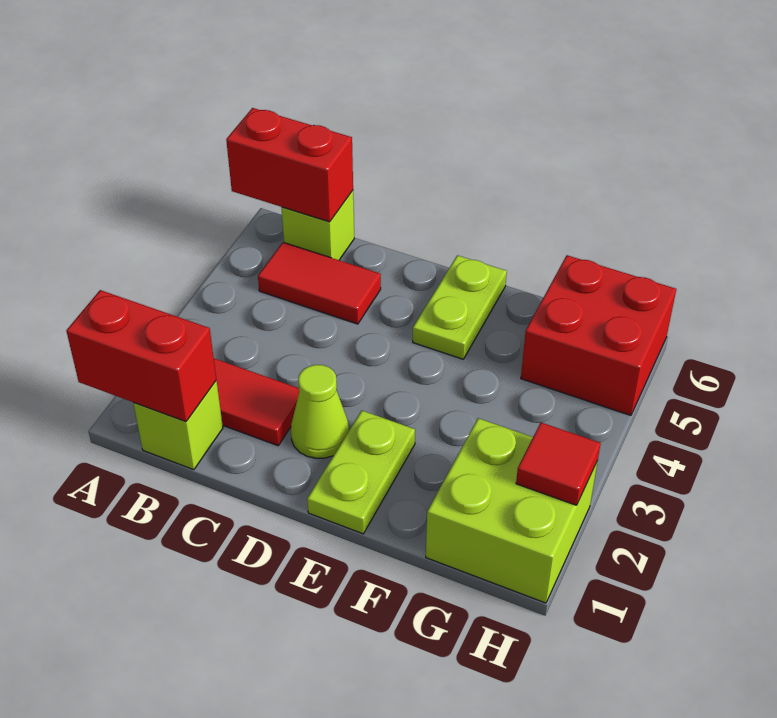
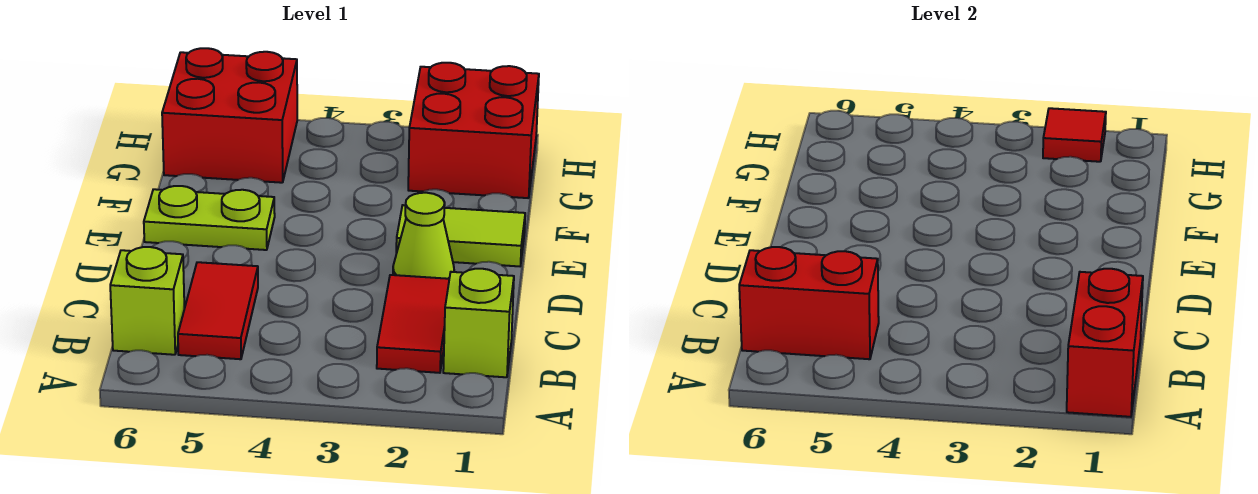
red brick A6:B6 level 2 -> red brick B5:B6 level 2
lime plate E1:E2 level 1 -> lime tile E1:E2 level 1
lime brick G1:H2 level 1 -> red brick G1:H2 level 1

